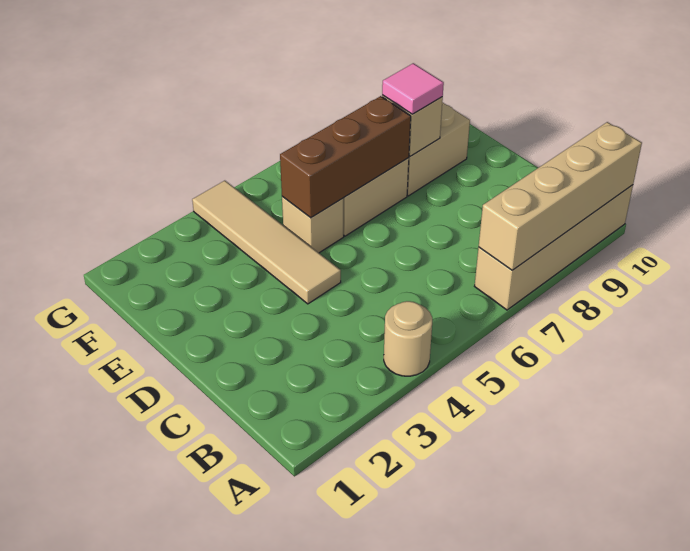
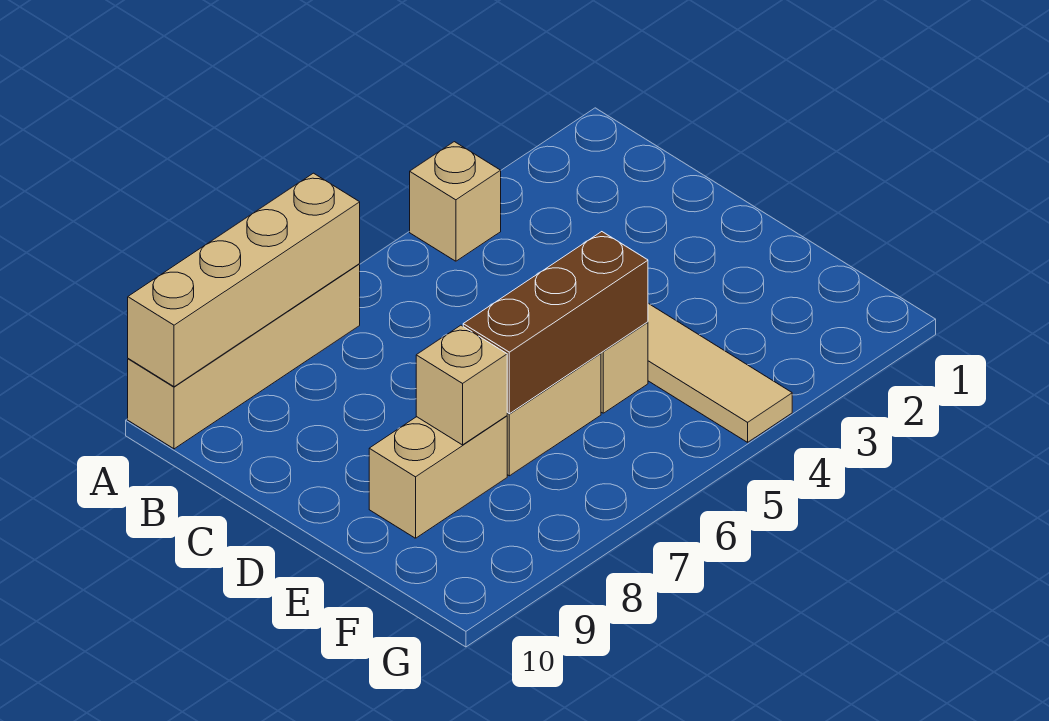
tan round brick A4 level 1 -> tan brick A4 level 1
pink tile E8 level 3 -> none

